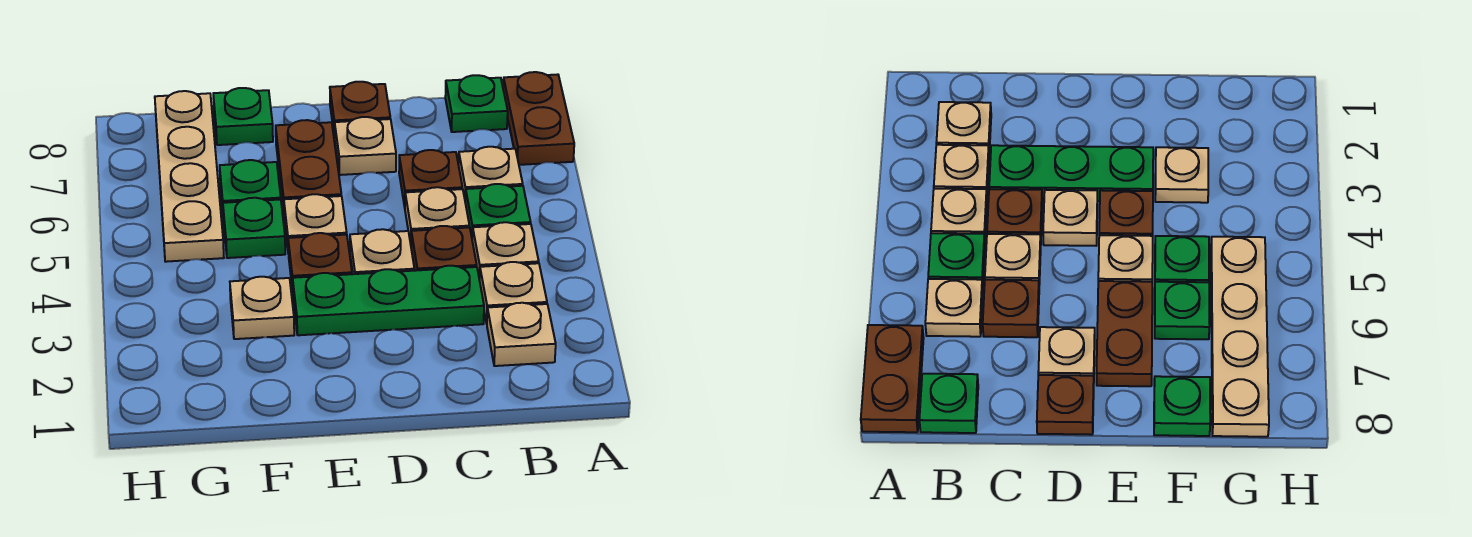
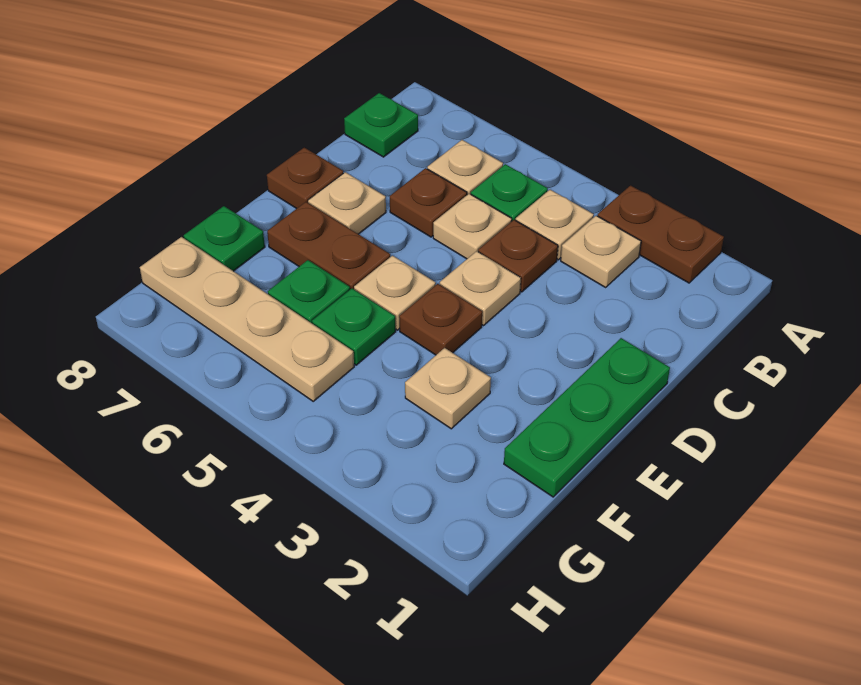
brown plate A7:A8 level 1 -> brown plate A2:A3 level 1
tan plate B2 level 1 -> none
green plate C3:E3 level 1 -> green plate D1:F1 level 1

